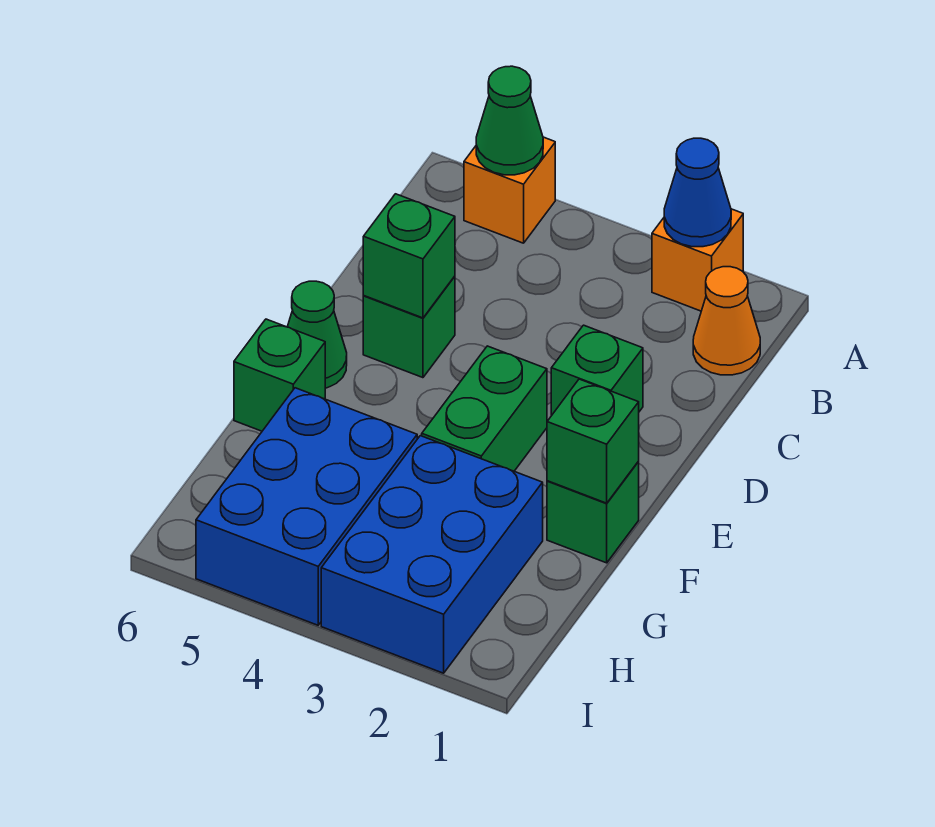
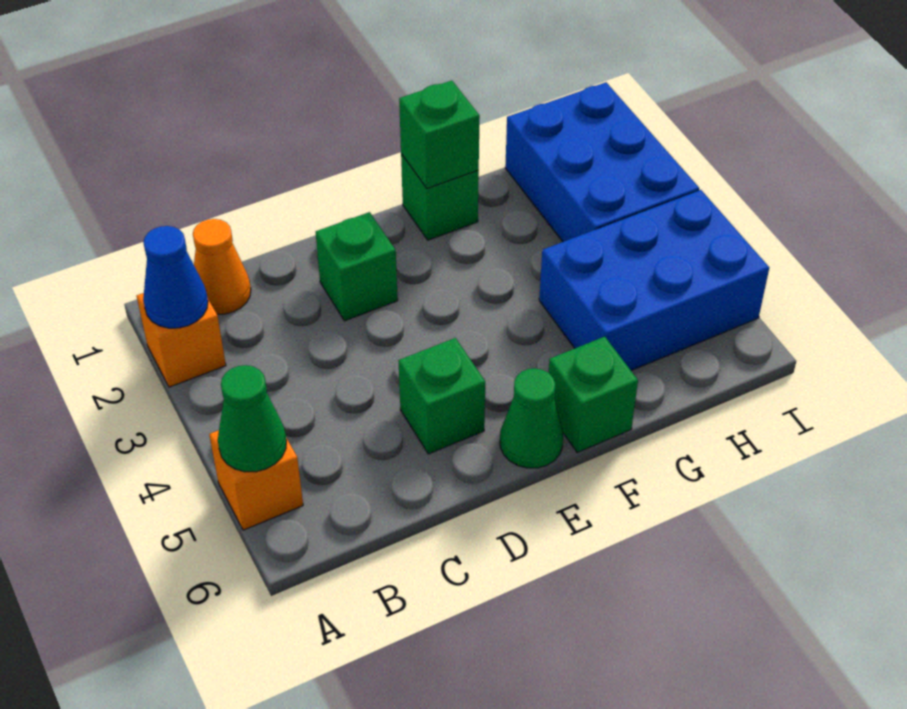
green brick D5 level 2 -> none
green brick E3:F3 level 1 -> none
blue brick G2:I3 level 1 -> blue brick H1:I3 level 1

